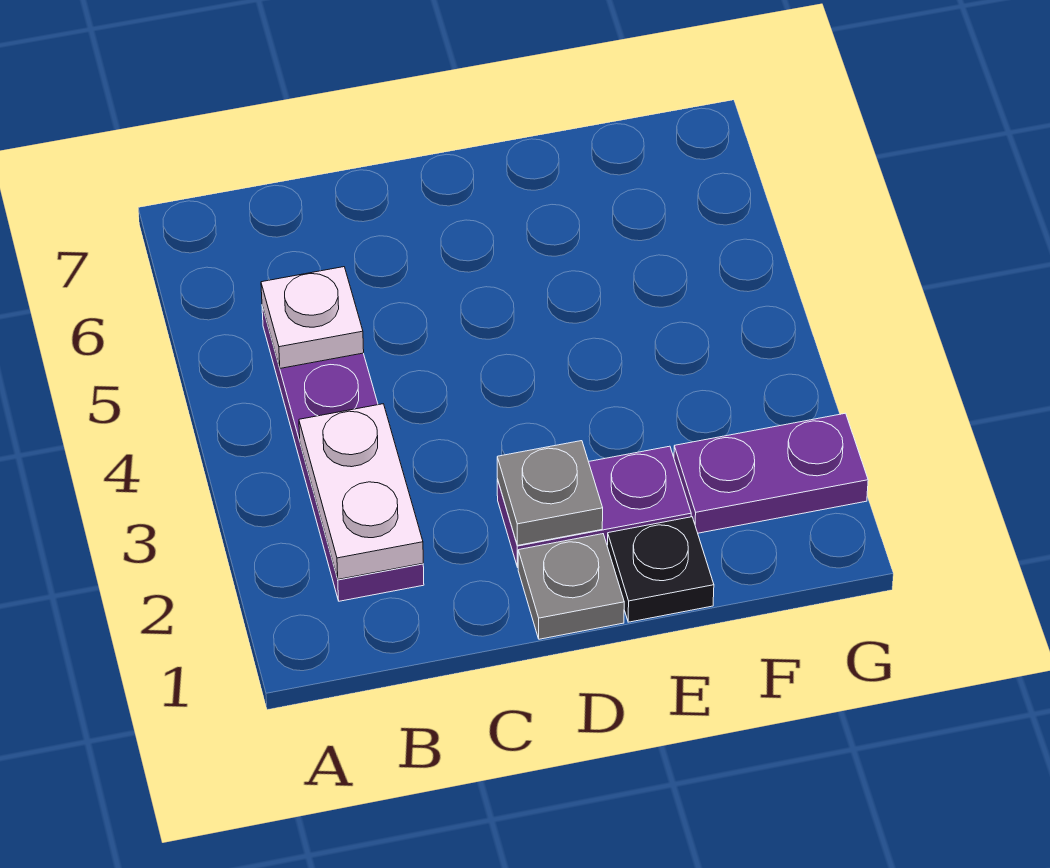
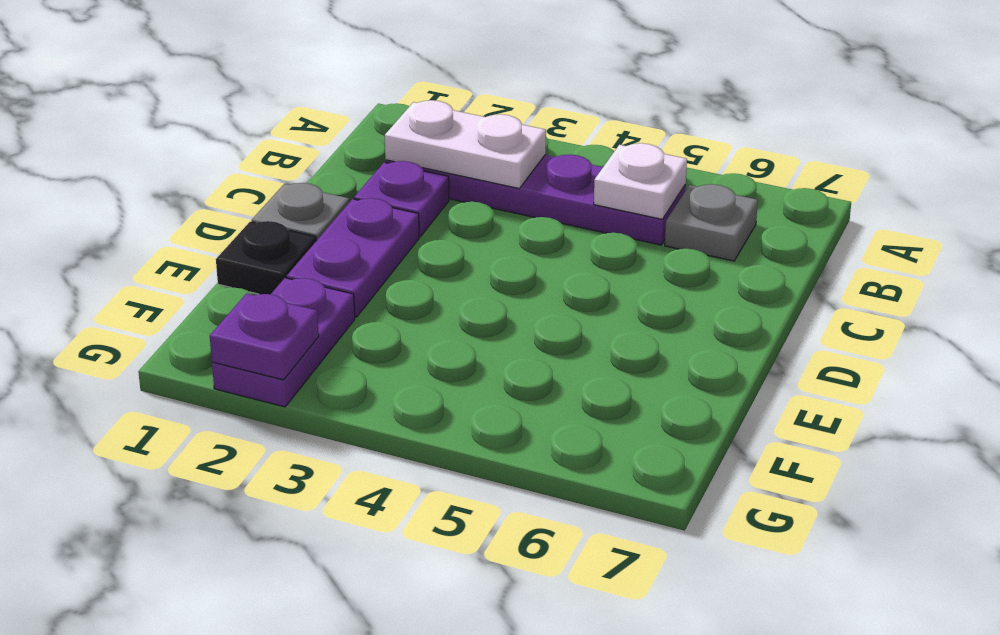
none -> purple plate C2 level 1
grey plate D2 level 2 -> grey plate B6 level 1
none -> purple plate G2 level 2

